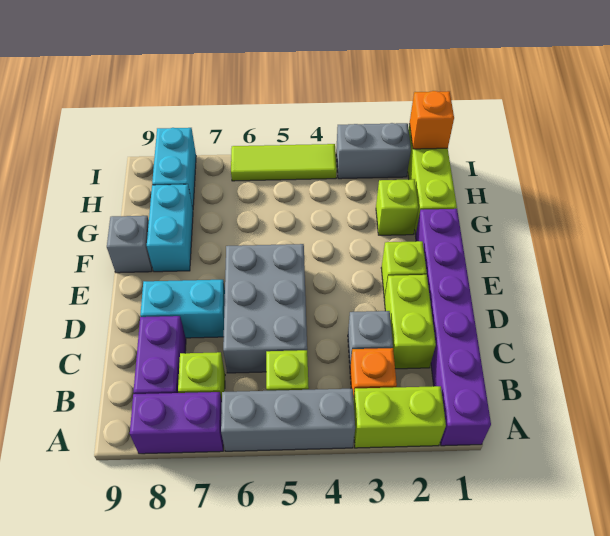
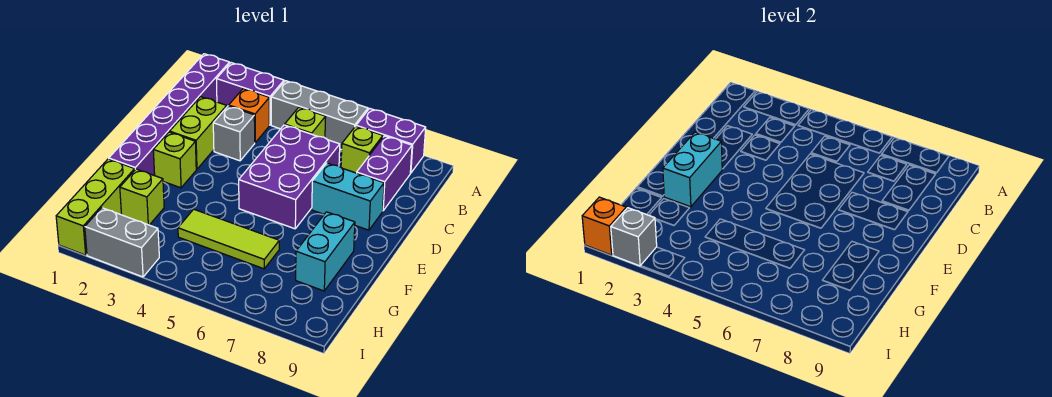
lime brick A2:A3 level 1 -> purple brick A2:A3 level 1
grey brick C5:E6 level 1 -> purple brick C5:E6 level 1
grey brick F9 level 1 -> grey brick I2 level 2
cyan brick H8:I8 level 1 -> cyan brick E2:F2 level 2
lime tile I4:I6 level 1 -> lime tile G4:G6 level 1

